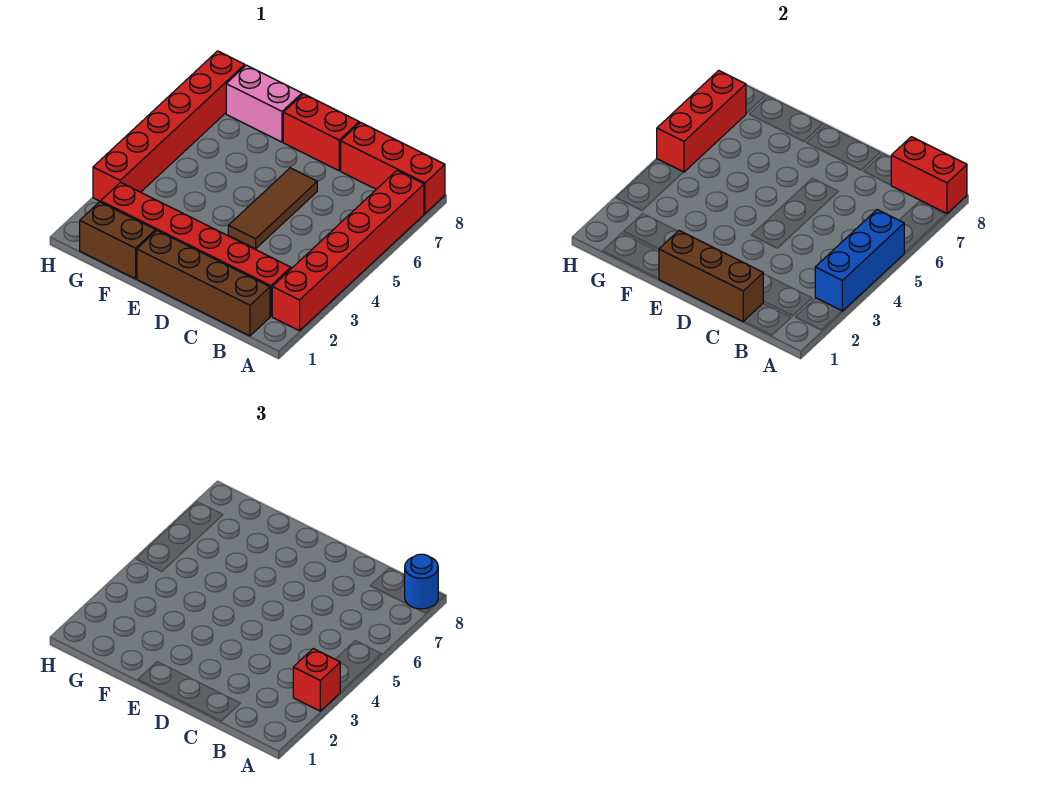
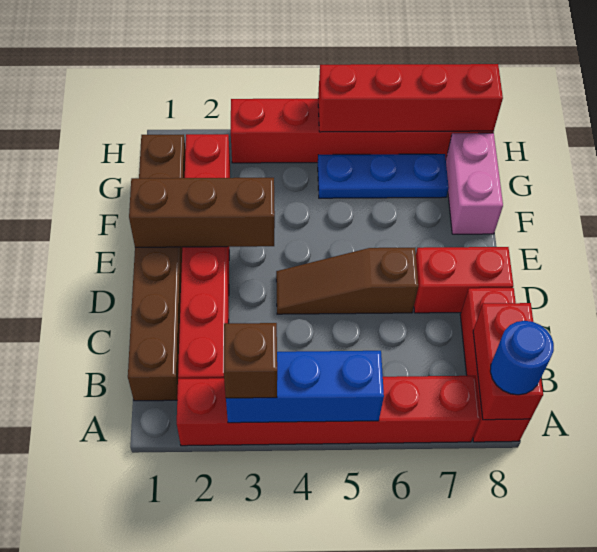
red brick A3 level 3 -> brown brick A3 level 3
brown brick C1:E1 level 2 -> brown brick E1:E3 level 2
brown tile D4:D6 level 1 -> brown slope D4:D6 level 1 top 6
red brick D8:E8 level 1 -> red brick D7:D8 level 1
none -> blue plate G5:G7 level 1
red brick H5:H7 level 2 -> red brick H5:H8 level 2

